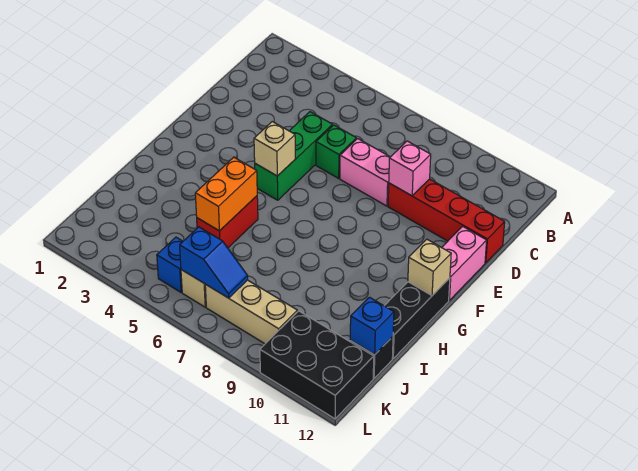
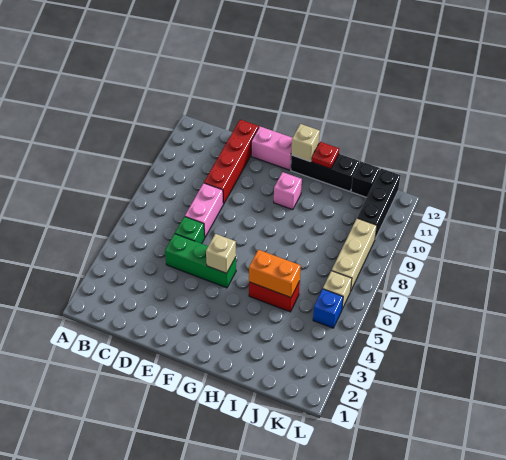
pink brick D9 level 2 -> pink brick G10 level 1
none -> red plate H12 level 2
blue brick J12 level 2 -> none
blue slope K6:K7 level 2 top 6 -> none
black brick K10:L12 level 1 -> black brick K10:K12 level 1

